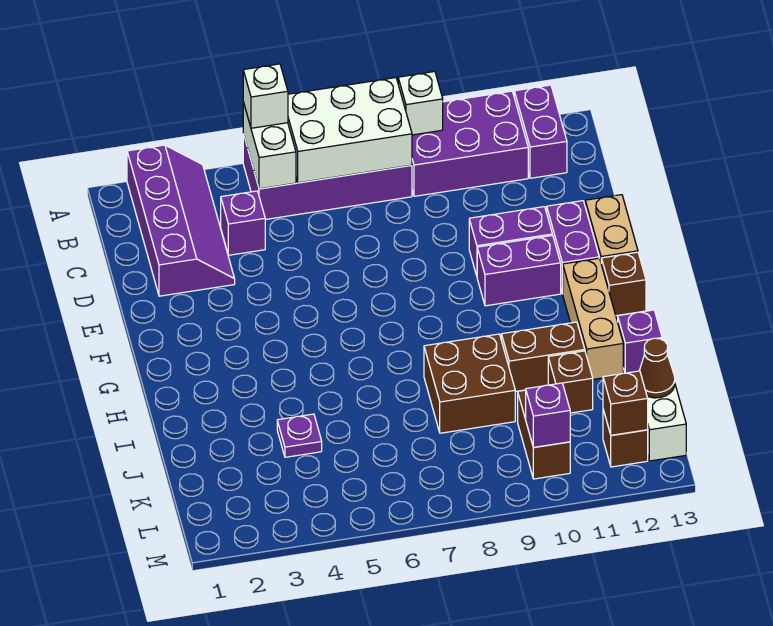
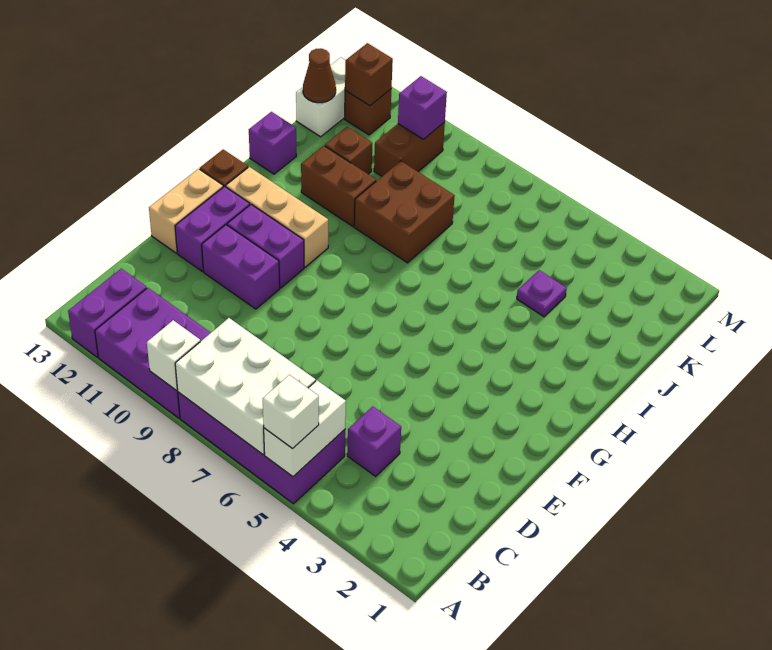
purple slope A2:D3 level 1 top 2 -> none
tan brick G12:I12 level 1 -> tan brick G10:G12 level 1

